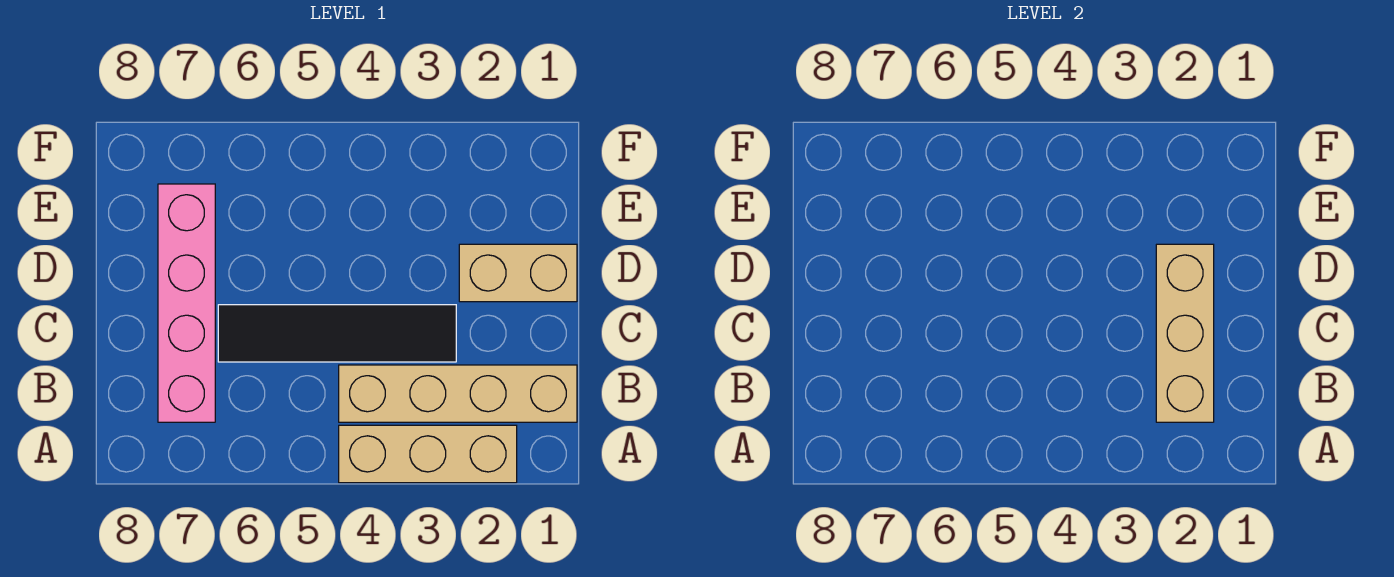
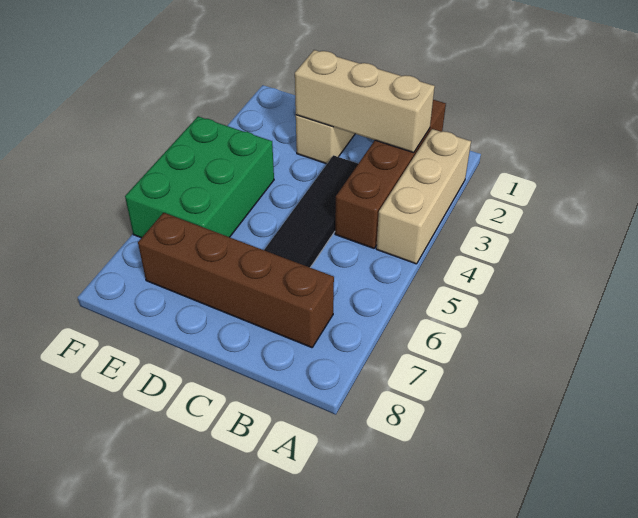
tan brick B1:B4 level 1 -> brown brick B1:B4 level 1
pink brick B7:E7 level 1 -> brown brick B7:E7 level 1
none -> green brick E4:F6 level 1

